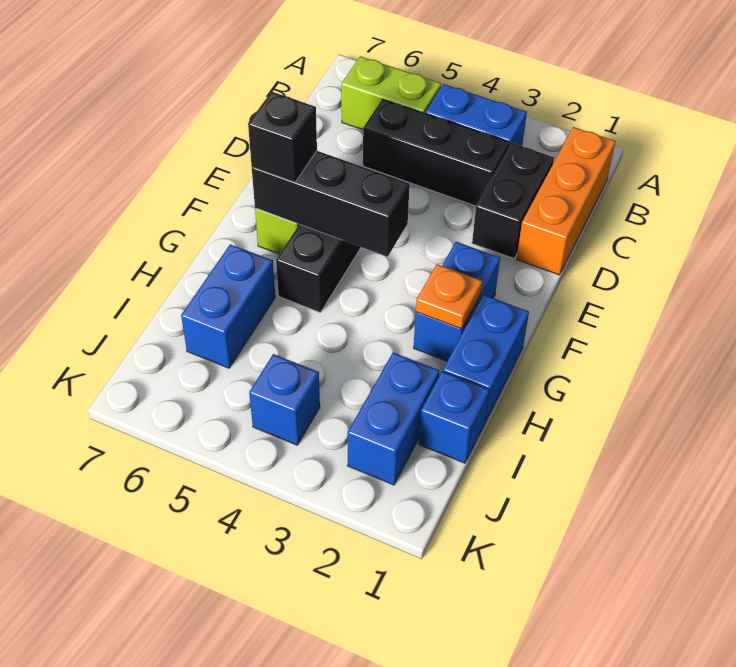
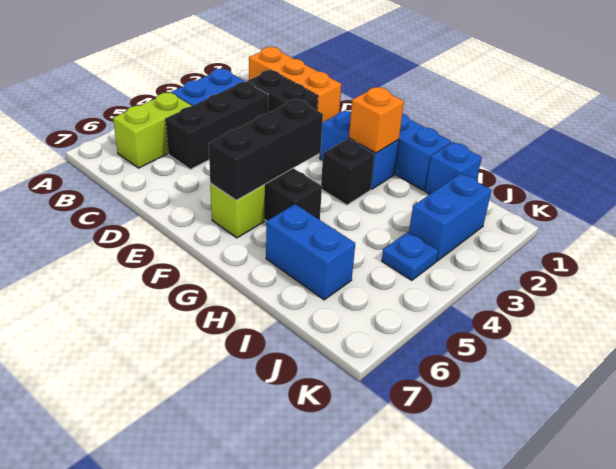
black brick F6 level 3 -> black brick G3 level 1
orange plate G2 level 2 -> orange brick G2 level 2
blue brick I2:J2 level 1 -> blue brick J2:J3 level 1
blue brick J4 level 1 -> blue plate J4 level 1

